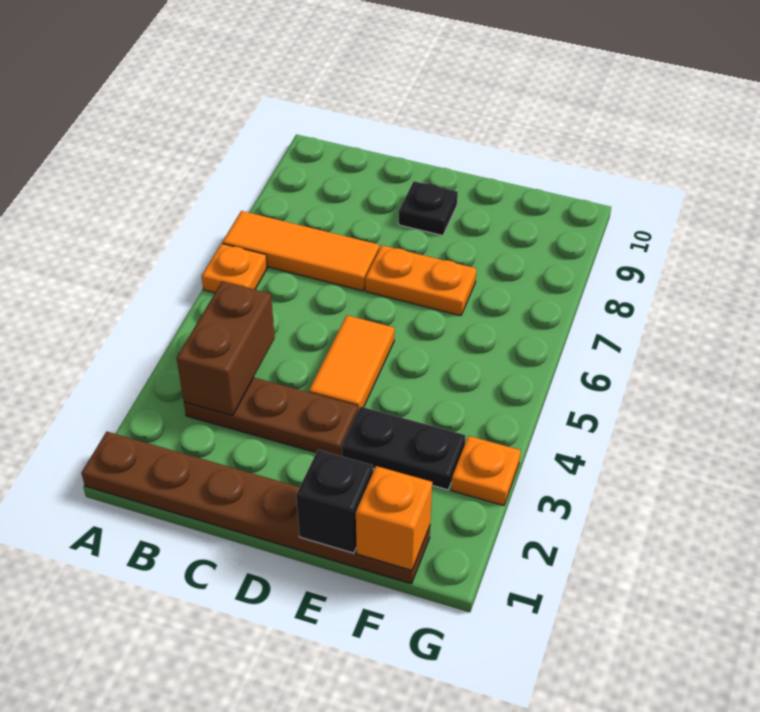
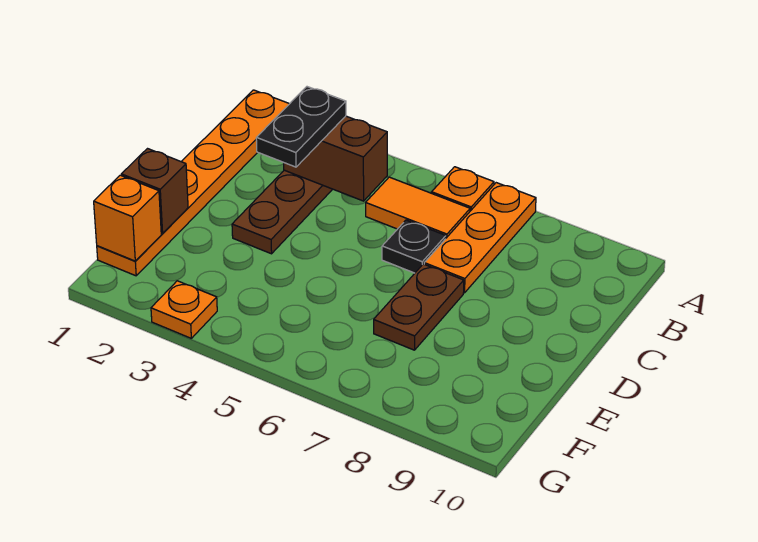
brown plate A1:F1 level 1 -> orange plate A1:F1 level 1
orange tile A7:C7 level 1 -> orange plate A7:C7 level 1
orange tile D4:D5 level 1 -> orange tile B5:B6 level 1
orange plate D7:E7 level 1 -> brown plate D7:E7 level 1
black plate D9 level 1 -> black plate C6 level 1
black brick E1 level 2 -> brown brick E1 level 2
black plate E3:F3 level 1 -> black plate B3:C3 level 3

